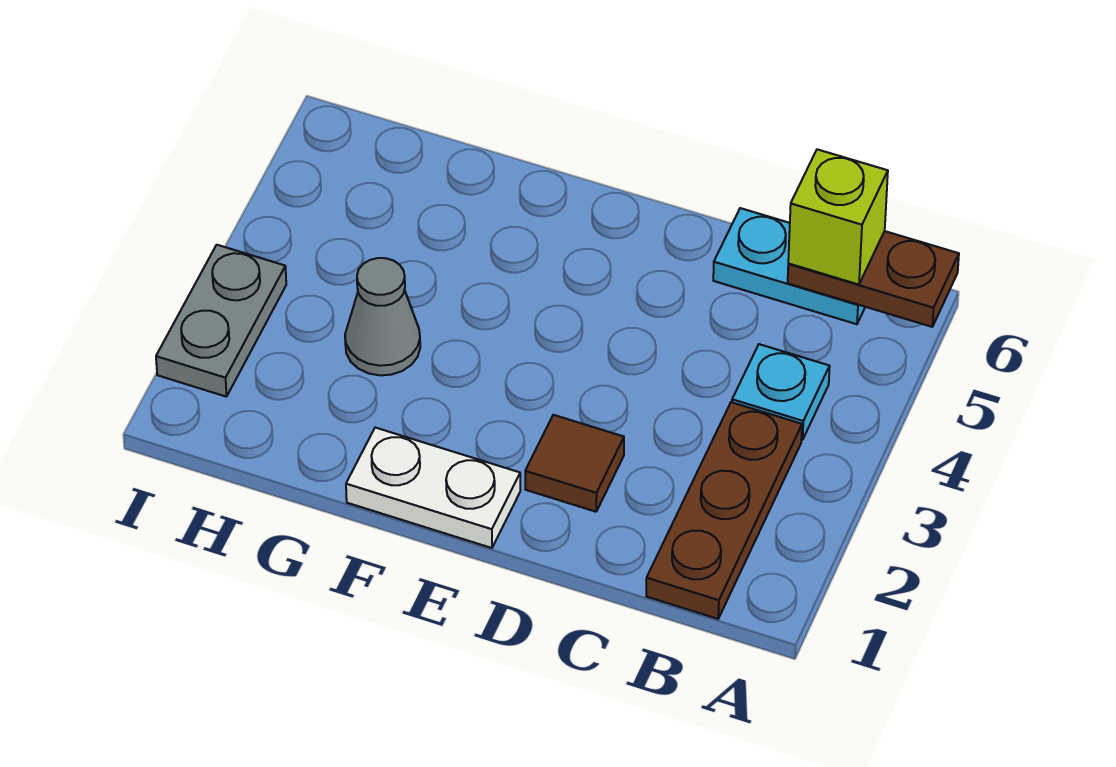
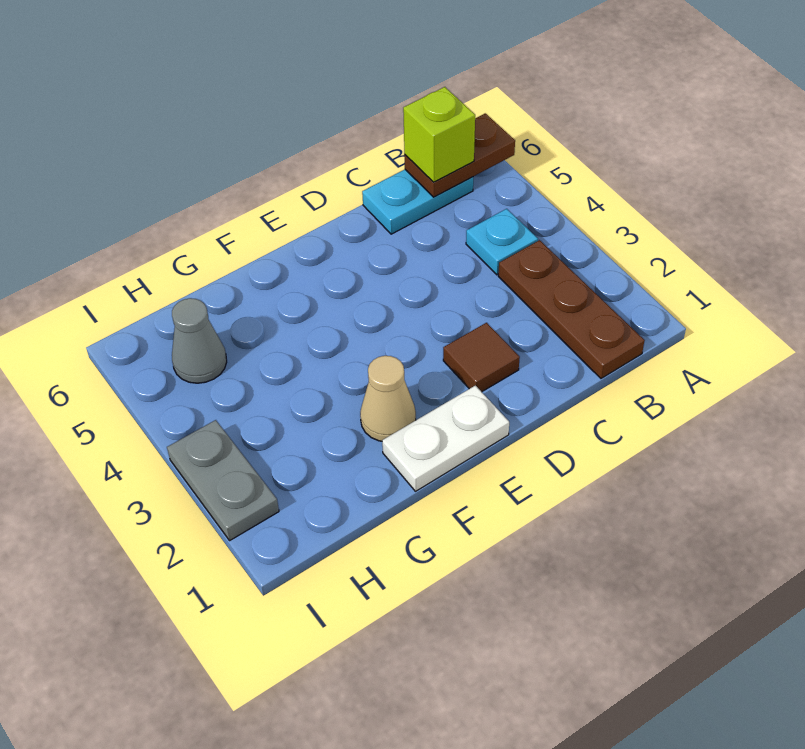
none -> tan cone F2 level 1
grey cone G3 level 1 -> grey cone H5 level 1

